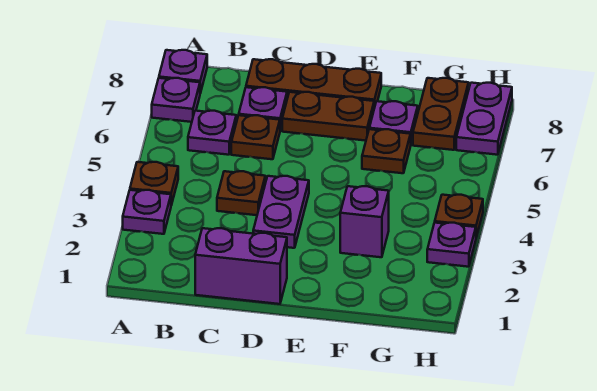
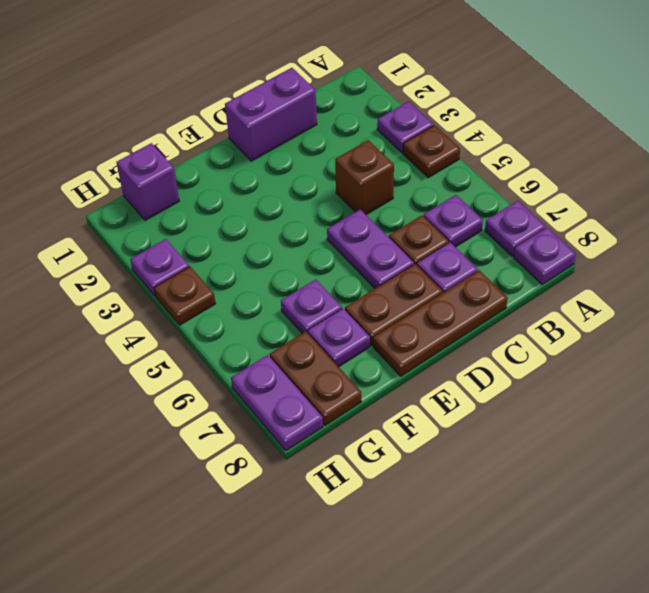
brown plate C4 level 1 -> brown brick C4 level 1
purple plate D3:D4 level 1 -> purple plate D5:D6 level 1
purple brick F3 level 1 -> purple brick G1 level 1
brown plate F6 level 1 -> purple plate F6 level 1

